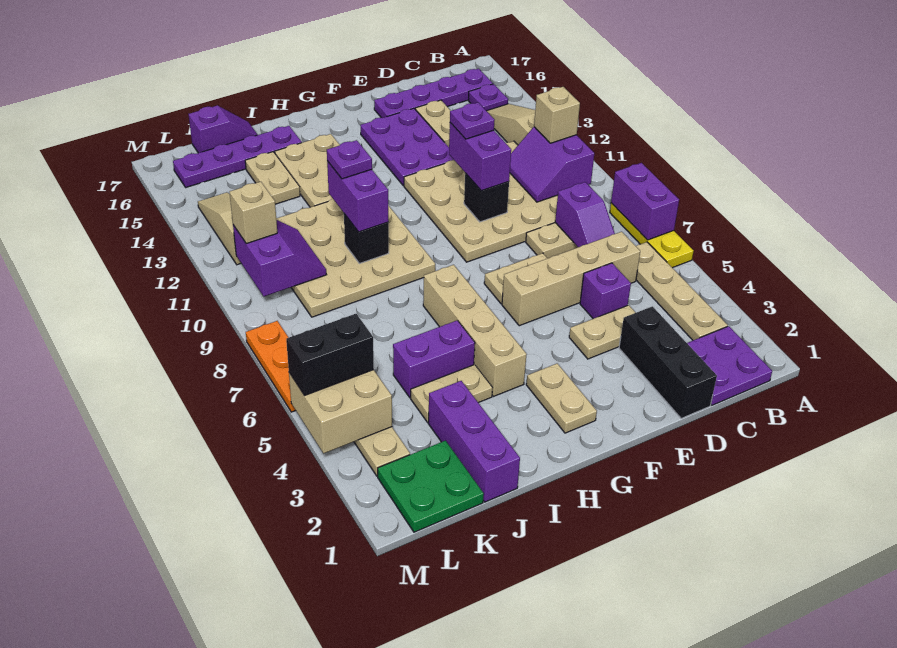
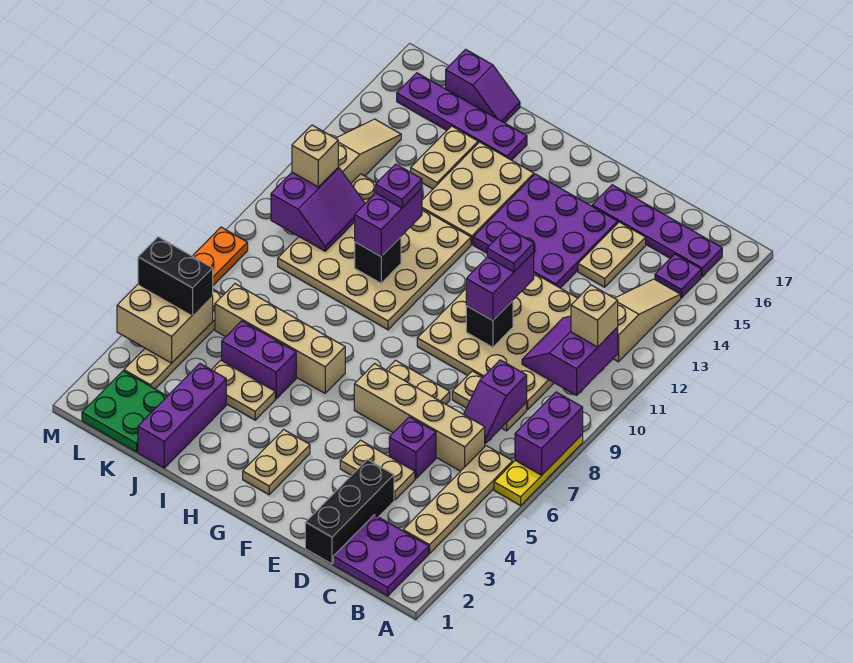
purple plate E13:F15 level 1 -> purple plate E13:G15 level 1
tan brick H4:H7 level 1 -> tan brick H6:K6 level 1

